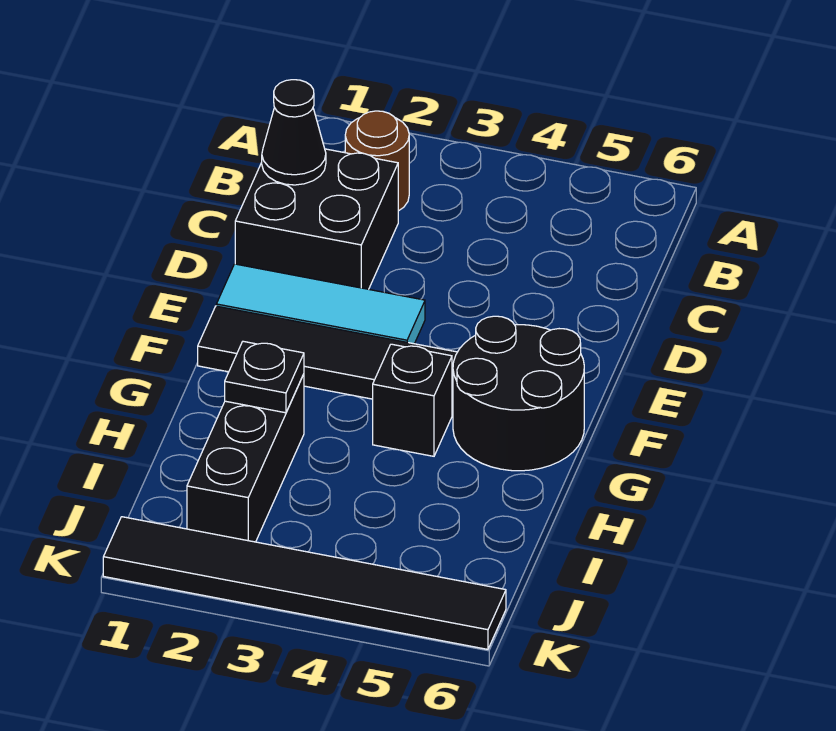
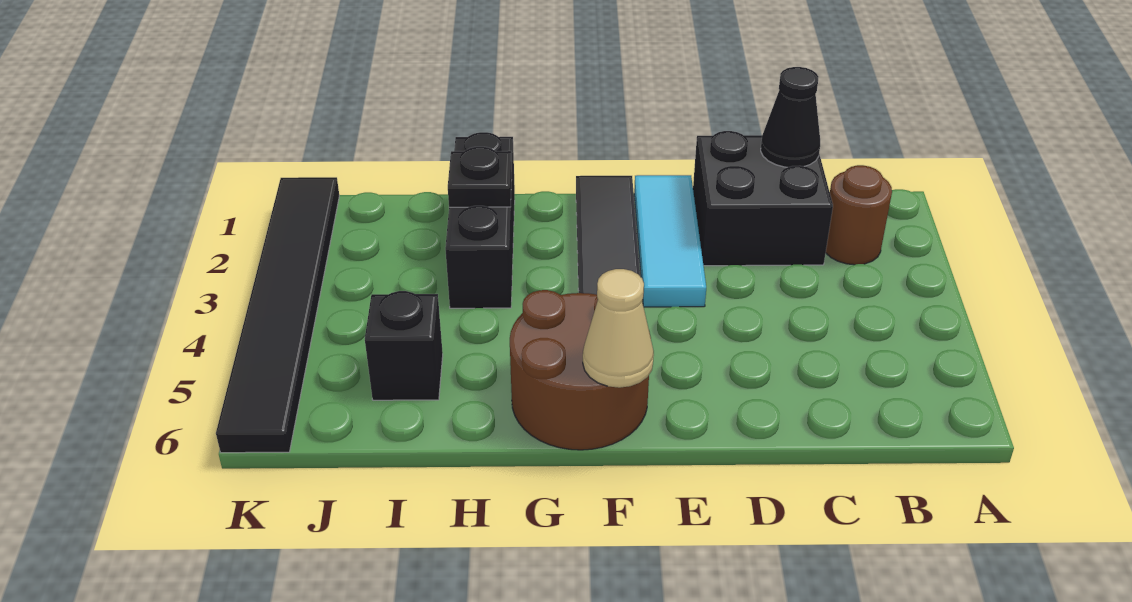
black round brick F5:G6 level 1 -> brown round brick F5:G6 level 1
none -> tan cone F6 level 2
black brick G4 level 1 -> black brick I5 level 1
black brick H2:J2 level 1 -> black brick H1:H3 level 1

